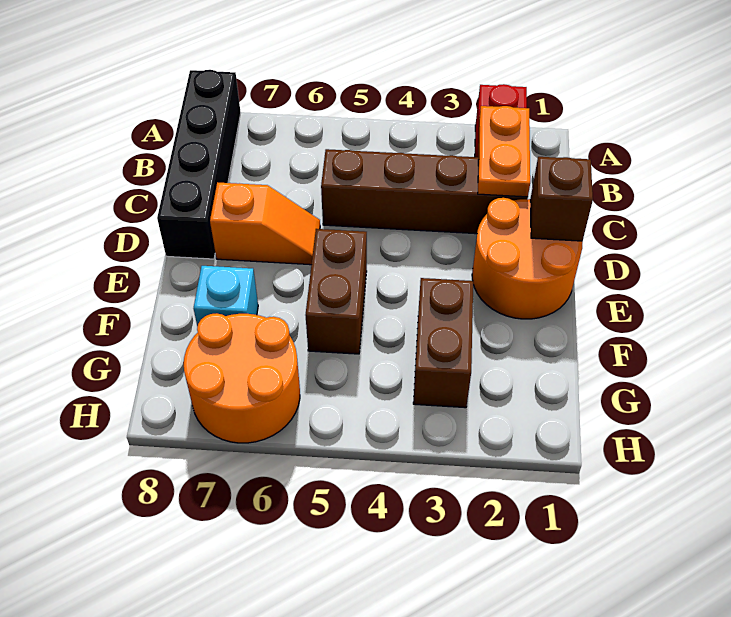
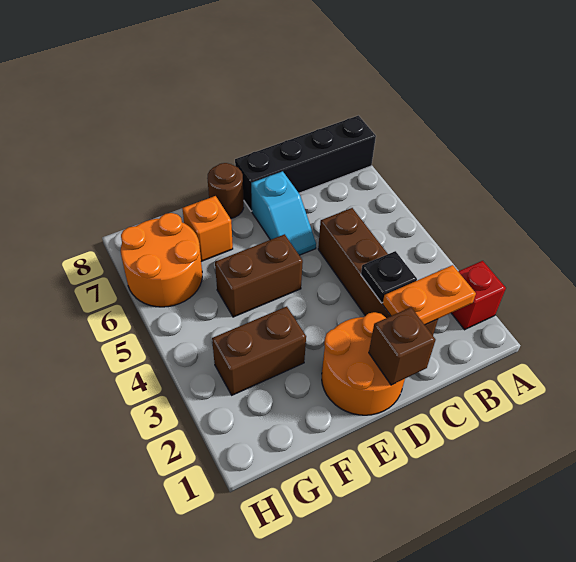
none -> black plate C3 level 2
orange slope D6:D7 level 1 top 7 -> cyan slope D6:D7 level 1 top 7
none -> brown round brick E8 level 1
cyan brick F7 level 1 -> orange brick F7 level 1

